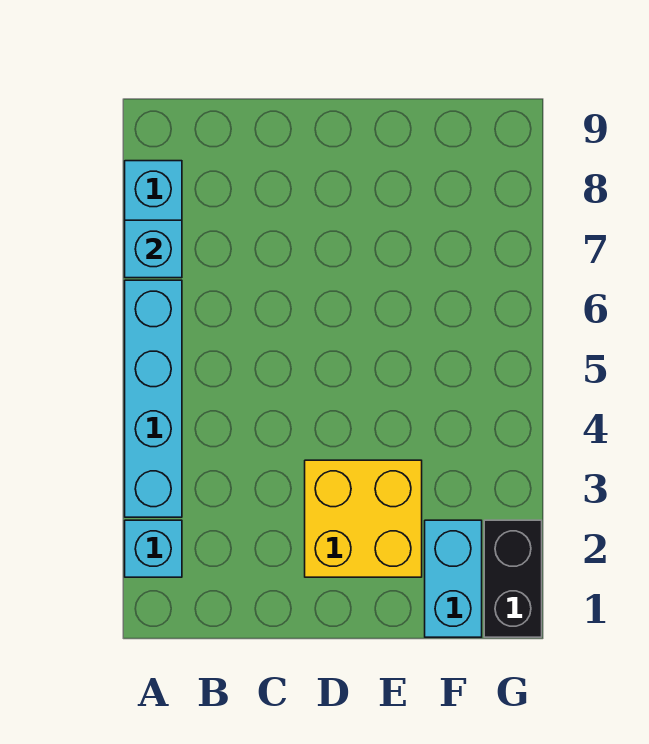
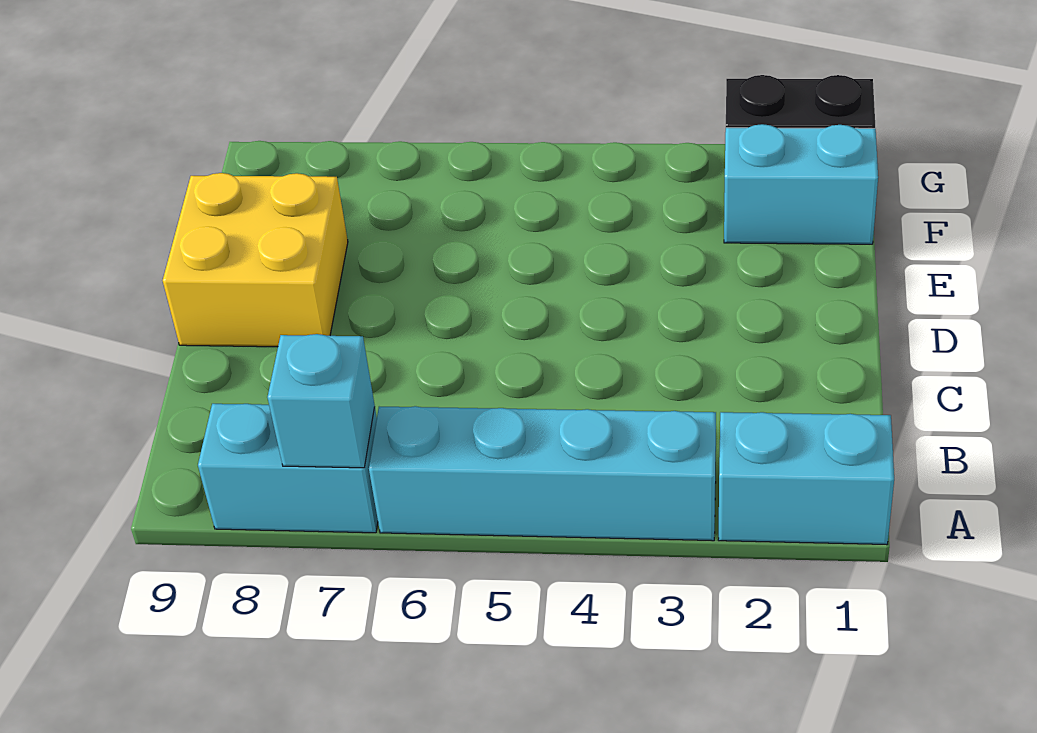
cyan brick A2 level 1 -> cyan brick A1:A2 level 1
yellow brick D2:E3 level 1 -> yellow brick D8:E9 level 1

